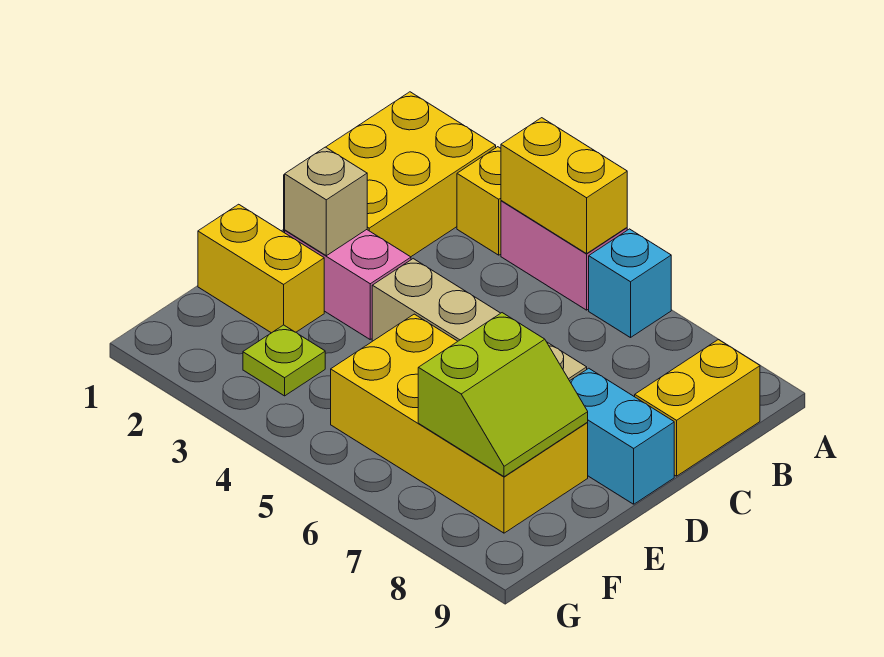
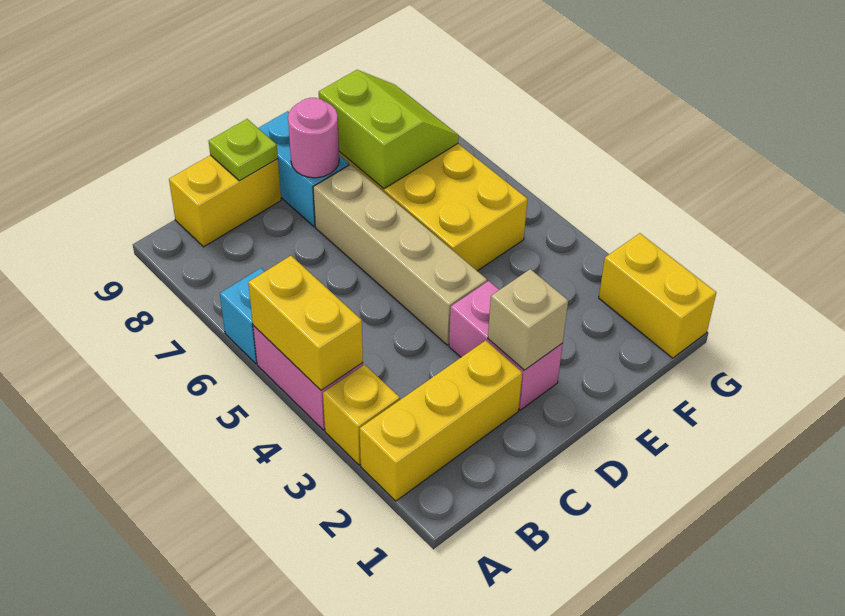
yellow brick A1:C2 level 1 -> yellow brick A2:C2 level 1
none -> pink round brick D8 level 2
yellow brick E1:E2 level 1 -> yellow brick G1:G2 level 1
lime slope E7:F8 level 2 top 7 -> lime slope E7:F8 level 2 top E
lime plate F3 level 1 -> lime plate C9 level 2

